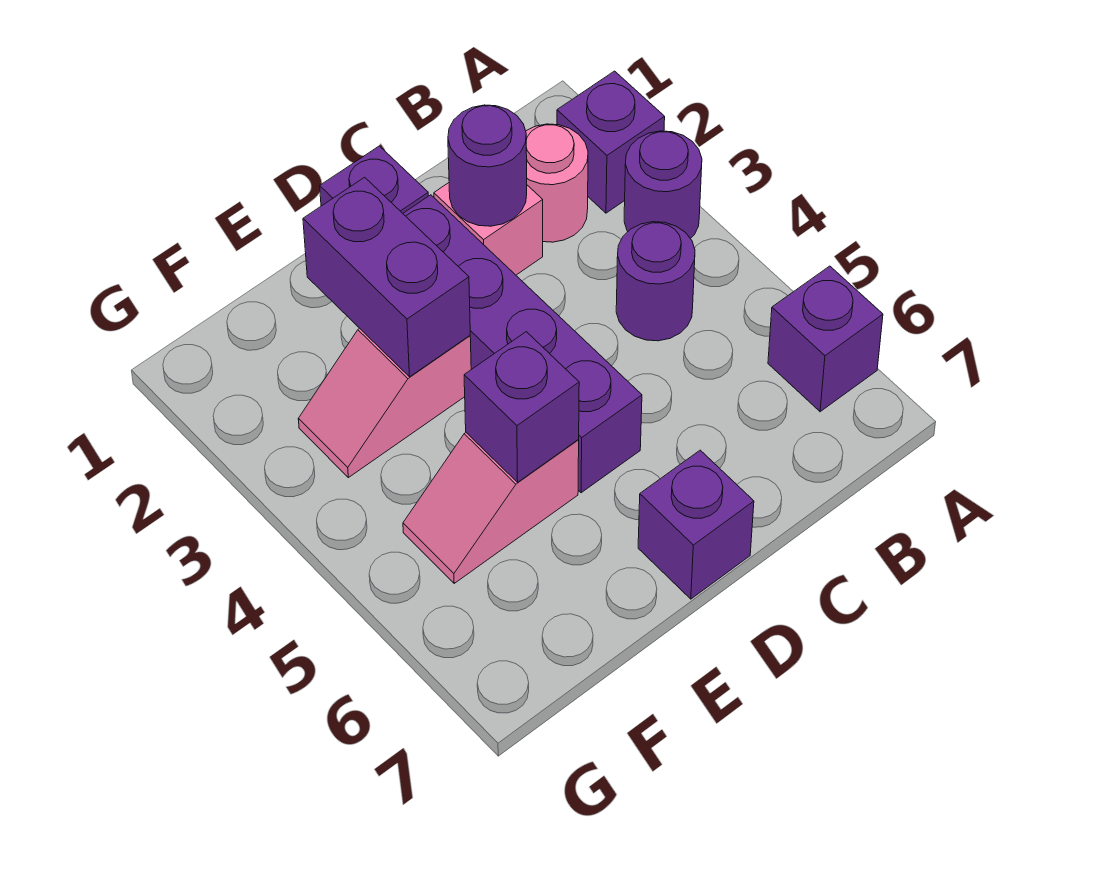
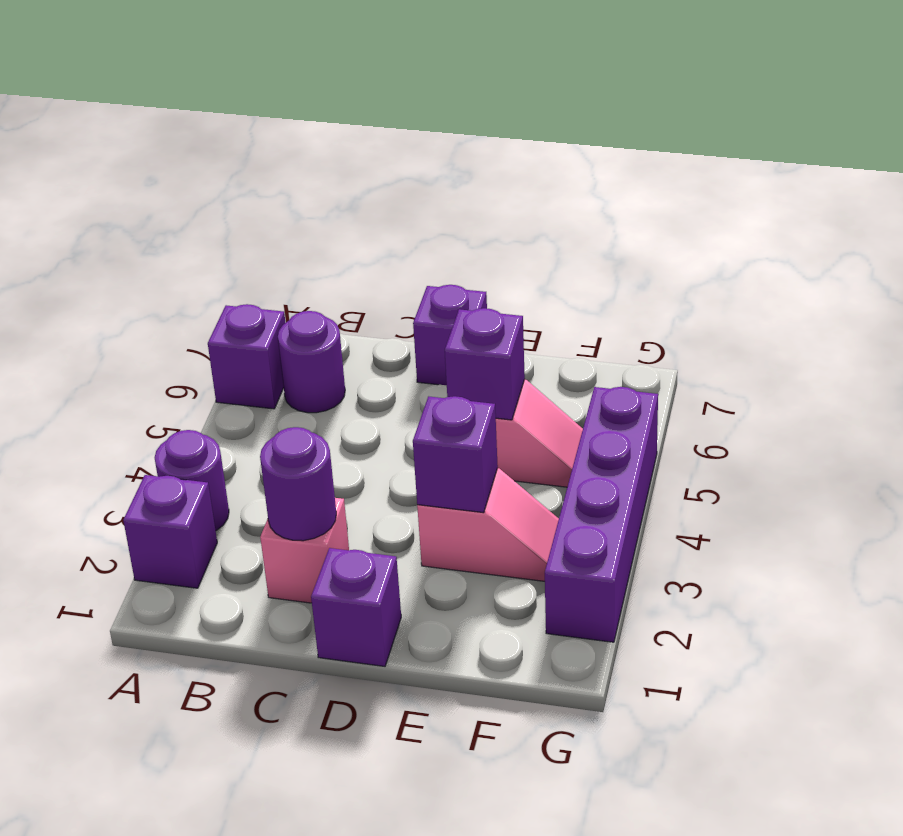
pink round brick B2 level 1 -> none
purple round brick B4 level 1 -> purple round brick B6 level 1
purple brick D2:D5 level 1 -> purple brick G2:G5 level 1
purple brick E2:E3 level 2 -> purple brick E3 level 2

